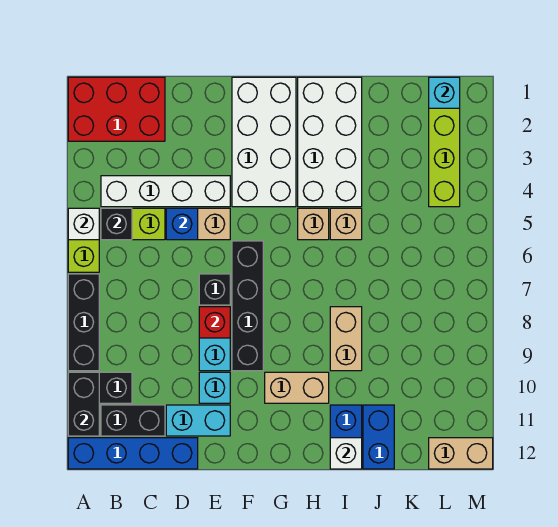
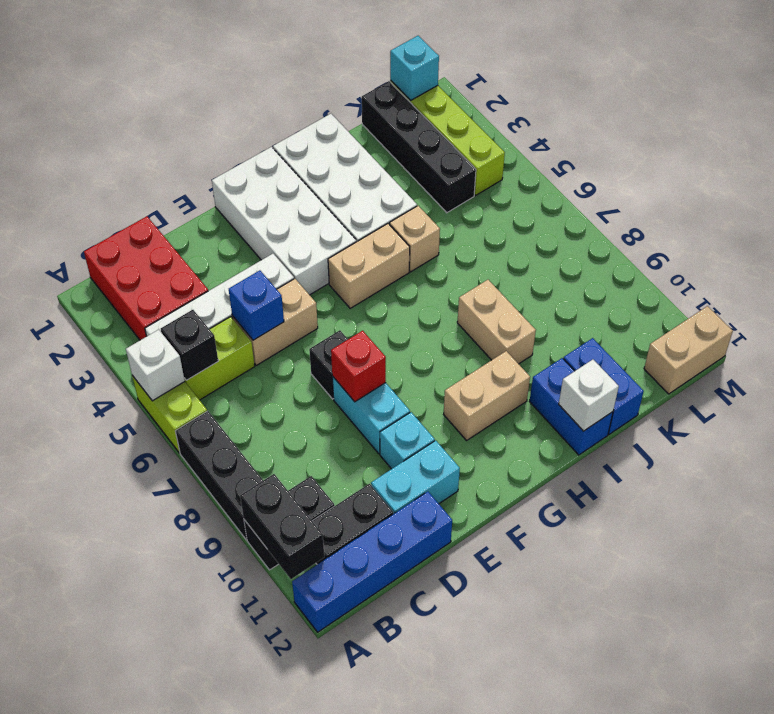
red brick A1:C2 level 1 -> red brick B1:C3 level 1
black brick F6:F9 level 1 -> black brick K1:K4 level 1
tan brick H5 level 1 -> tan brick G5:H5 level 1

